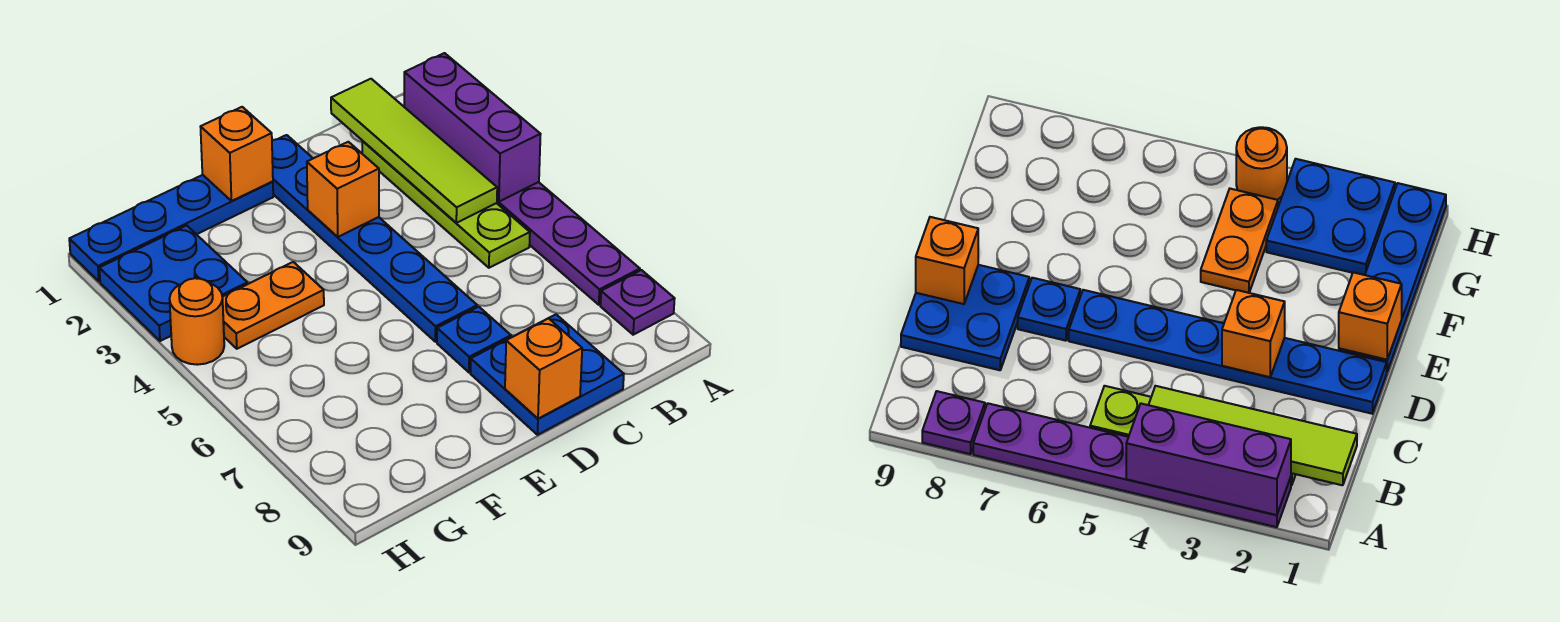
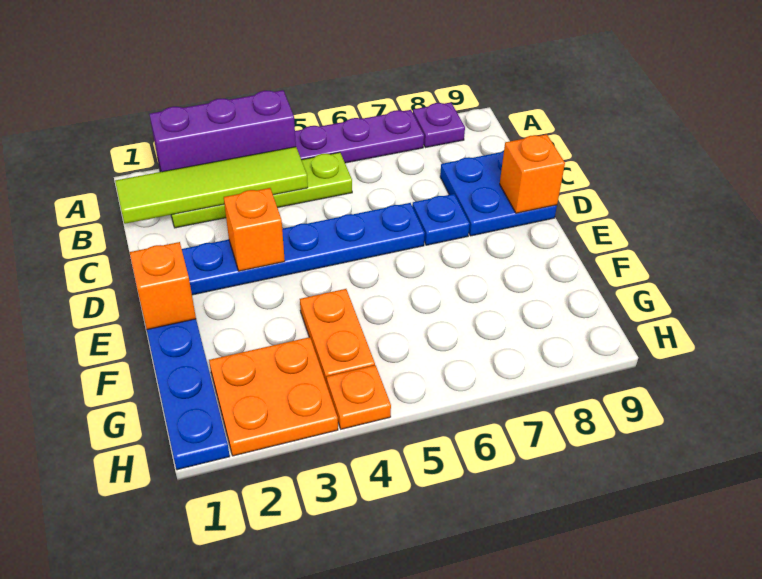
blue plate G2:H3 level 1 -> orange plate G2:H3 level 1
orange round brick H4 level 1 -> orange plate H4 level 1

